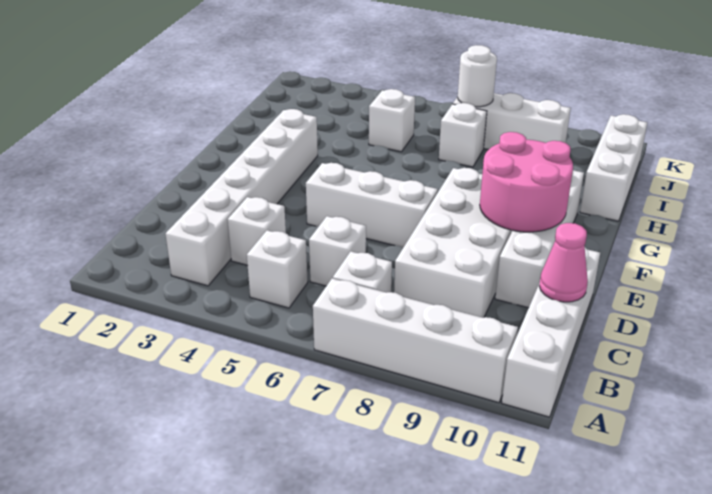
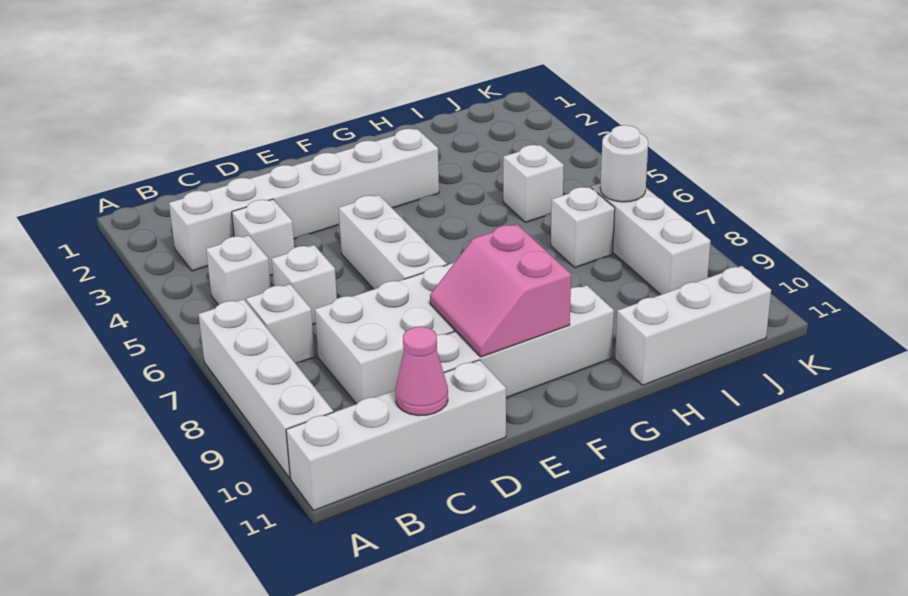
pink round brick E9:F10 level 2 -> pink slope E9:F10 level 2 top F

